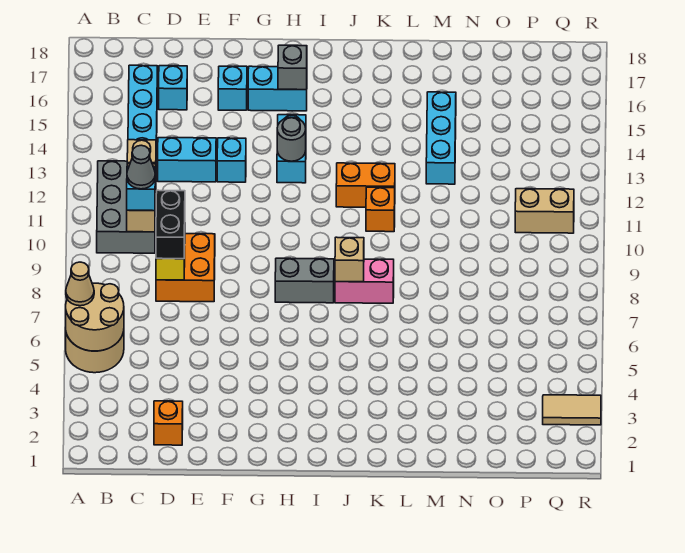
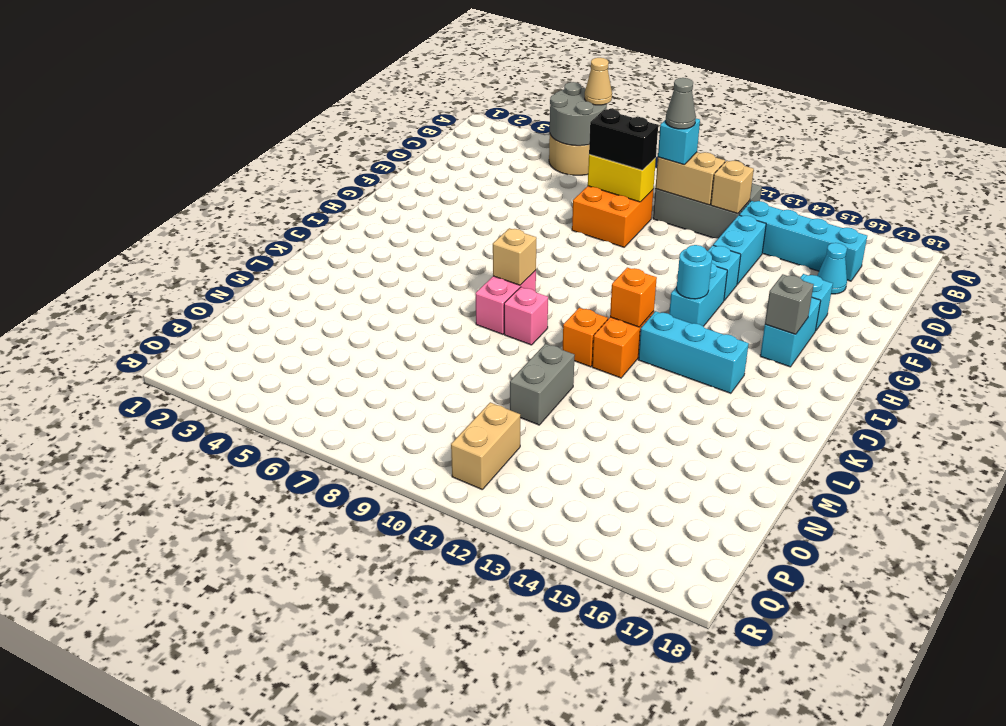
tan round brick A5:B6 level 2 -> grey round brick A5:B6 level 2
orange brick D2 level 1 -> orange brick J12 level 2
cyan brick D16 level 1 -> cyan cone D16 level 1
grey brick H8:I8 level 1 -> grey brick M11:N11 level 1
cyan brick H13:H14 level 1 -> cyan brick G13:H13 level 1
grey round brick H13 level 2 -> cyan round brick H13 level 2
none -> pink brick K9 level 1
cyan brick M13:M15 level 1 -> cyan brick J13:J15 level 1
tan tile Q3:R3 level 1 -> none

